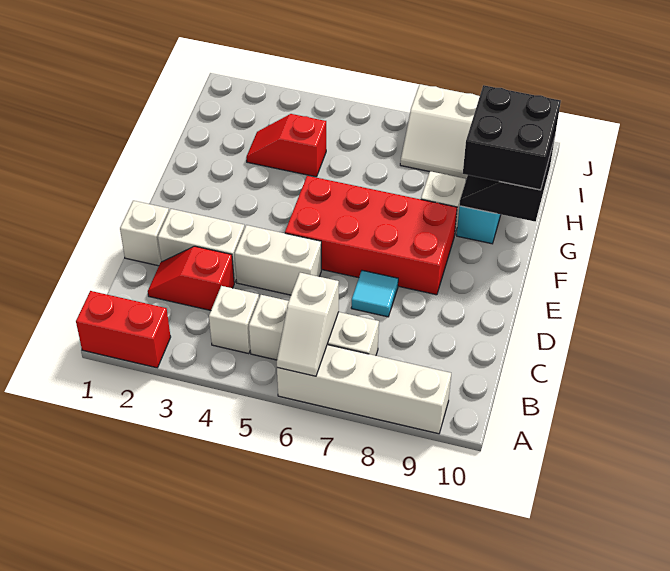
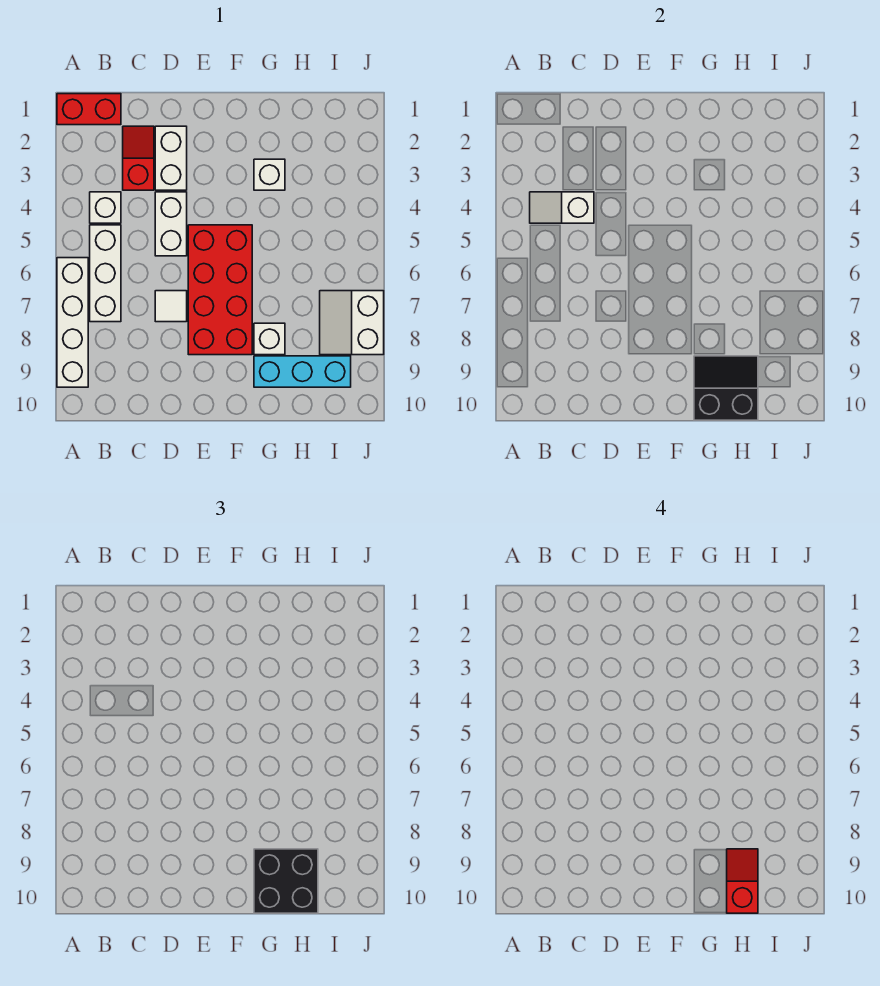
red brick A1:A2 level 1 -> red brick A1:B1 level 1
white slope A6:B6 level 2 top B -> white slope B4:C4 level 2 top C
white brick D1 level 1 -> white brick G3 level 1
cyan tile D7 level 1 -> white tile D7 level 1
red slope H3:H4 level 1 top 4 -> red slope H9:H10 level 4 top 10

